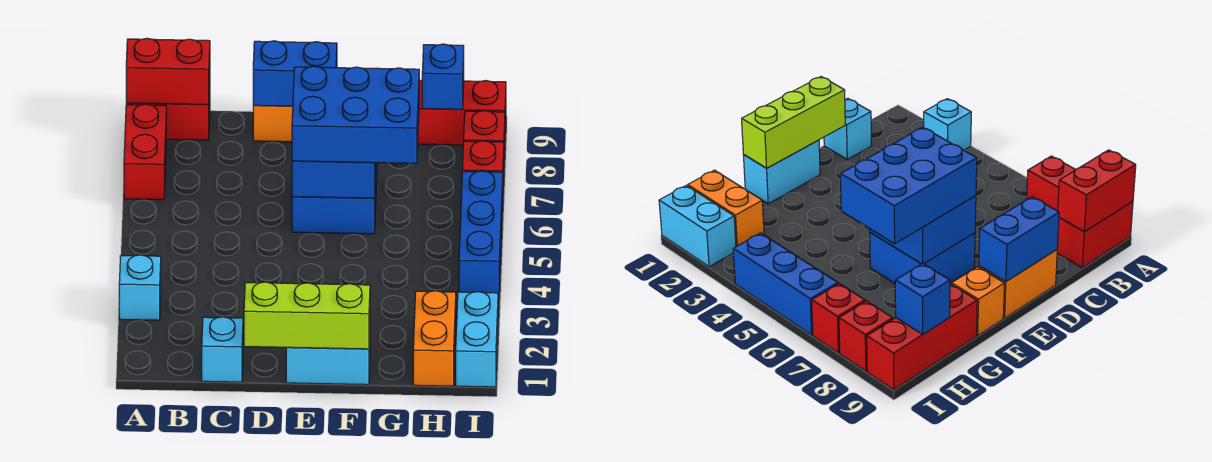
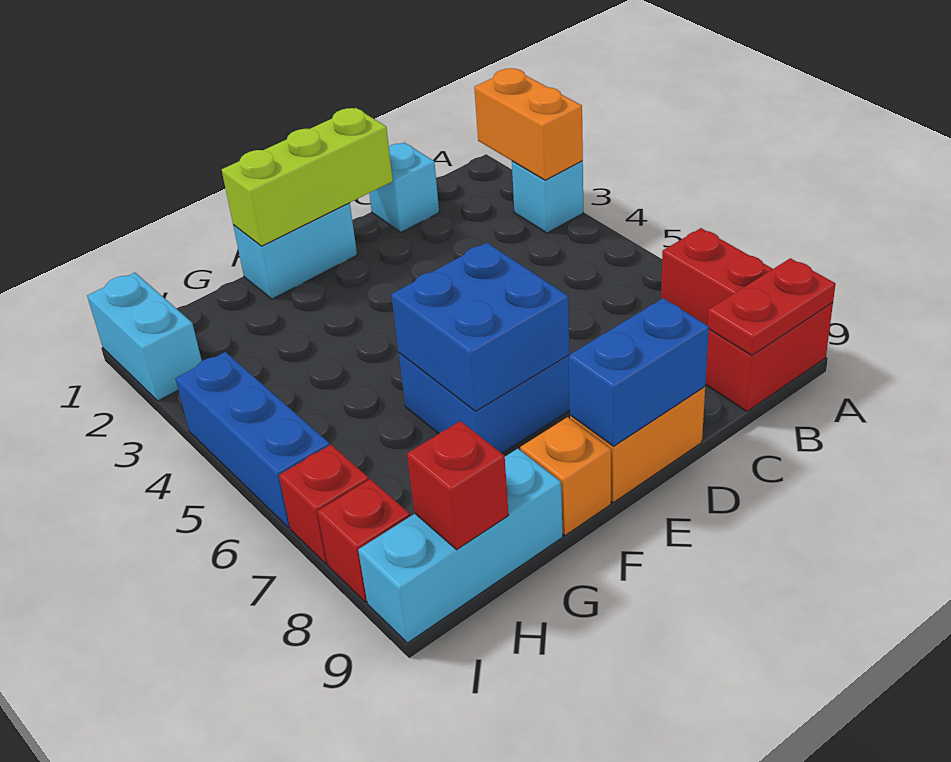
red brick A9:B9 level 2 -> red plate A9:B9 level 2
blue brick E6:G7 level 3 -> none
red brick G9:I9 level 1 -> cyan brick G9:I9 level 1
orange brick H1:H2 level 1 -> orange brick A2:A3 level 2
blue brick H9 level 2 -> red brick H9 level 2

